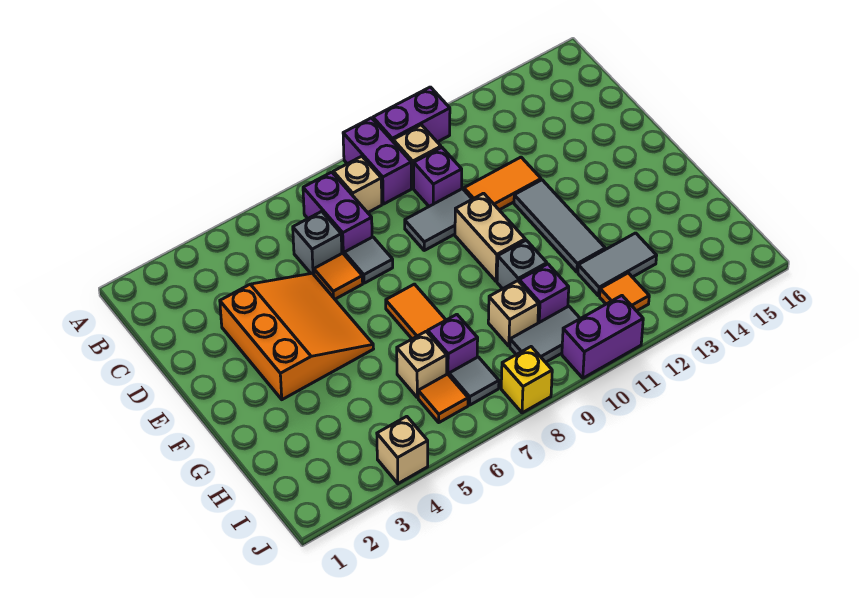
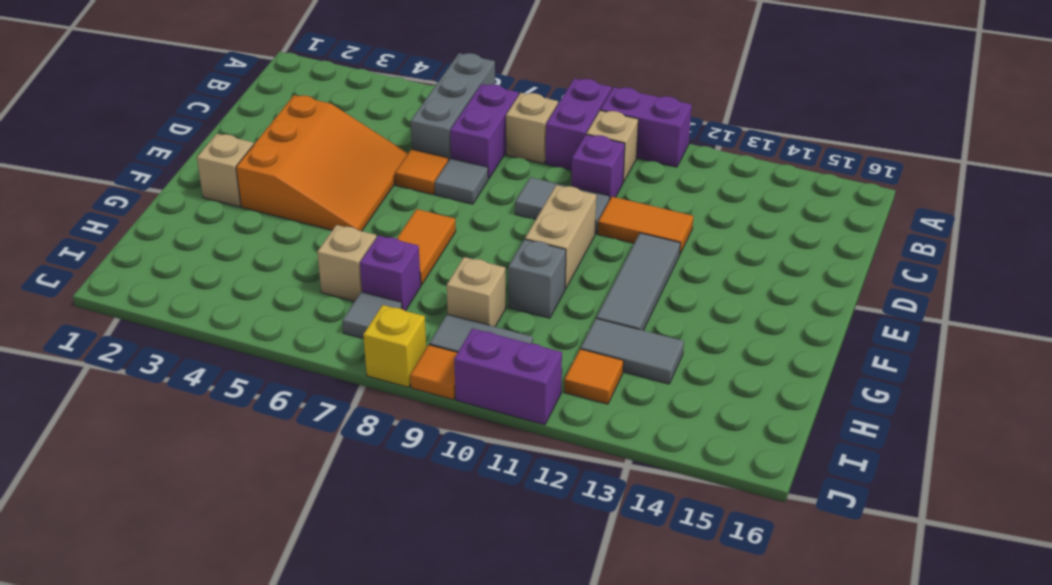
grey brick C6 level 1 -> grey brick A6:C6 level 1
purple brick H10 level 1 -> none
orange tile I6 level 1 -> orange tile J9 level 1
tan brick J4 level 1 -> tan brick F2 level 1

